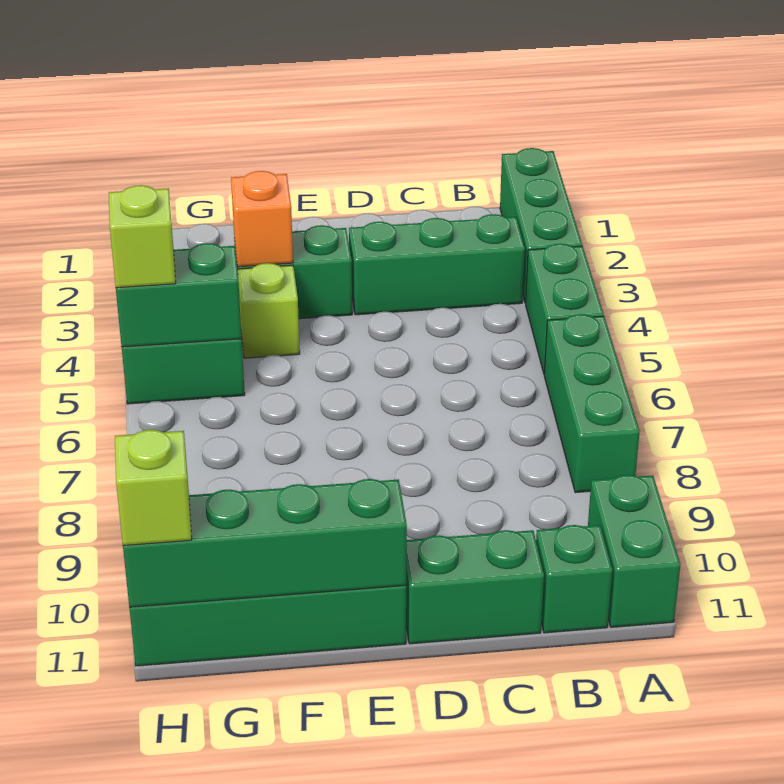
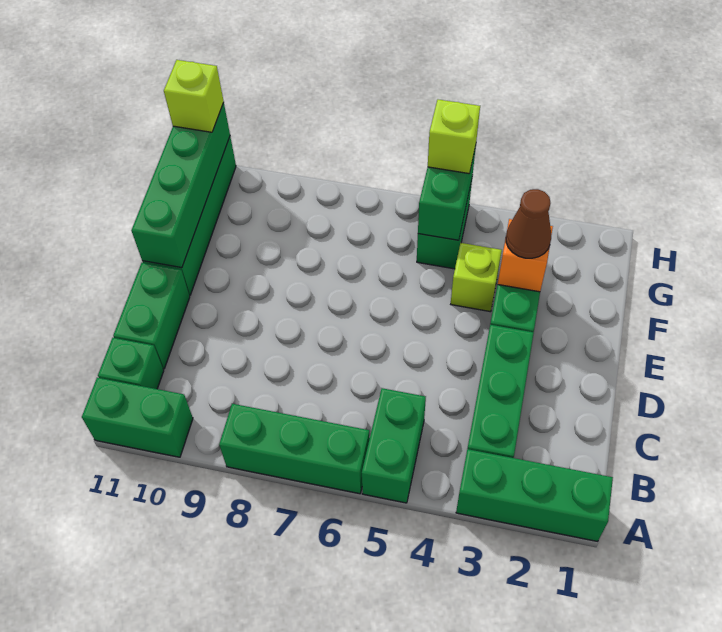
green brick A4:A5 level 1 -> green brick A5:B5 level 1
none -> brown cone F3 level 3

